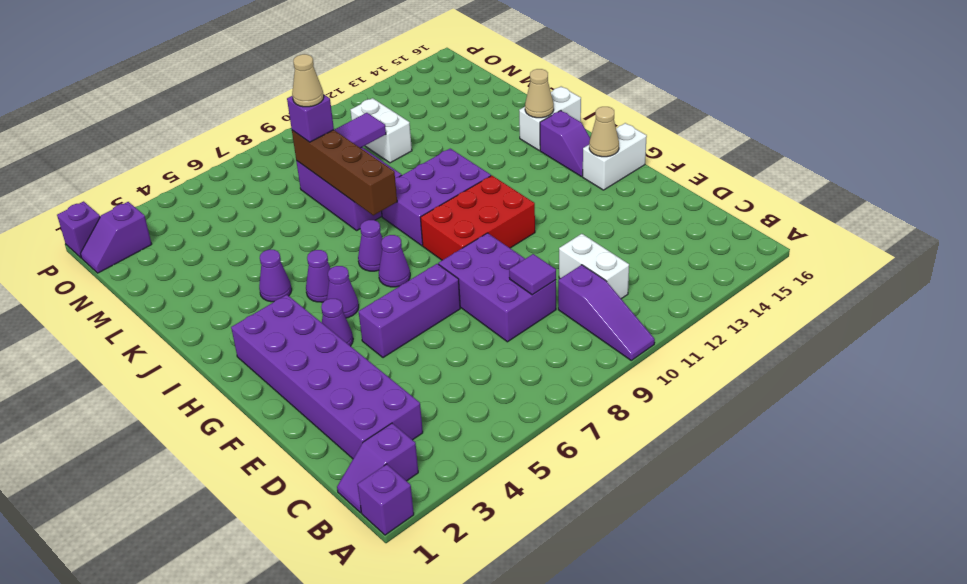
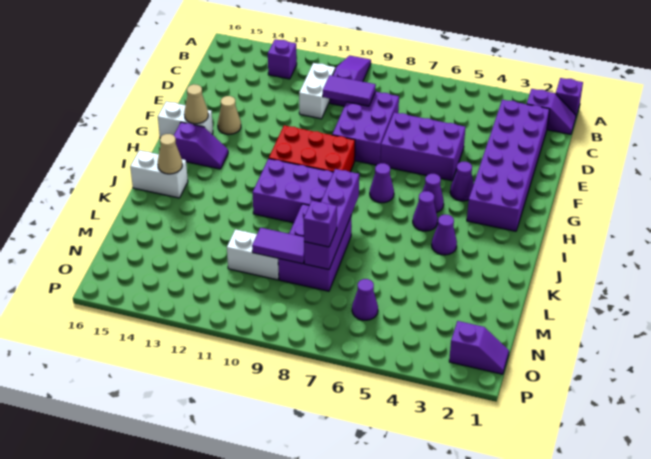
purple tile D9 level 2 -> purple tile D9:D10 level 2
purple brick F5:F7 level 1 -> purple brick E5:F7 level 1
purple slope H15:I15 level 1 top I -> purple slope H14:H15 level 1 top 15
purple cone I7 level 1 -> purple cone N6 level 1
brown brick J8:M8 level 2 -> purple brick J8:M8 level 2
tan cone M8 level 4 -> tan cone F14 level 1
white brick M11:N11 level 1 -> white brick M10:M11 level 1
purple brick P1 level 1 -> purple brick B13 level 1

